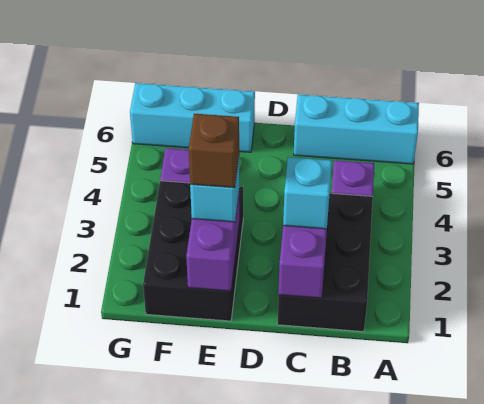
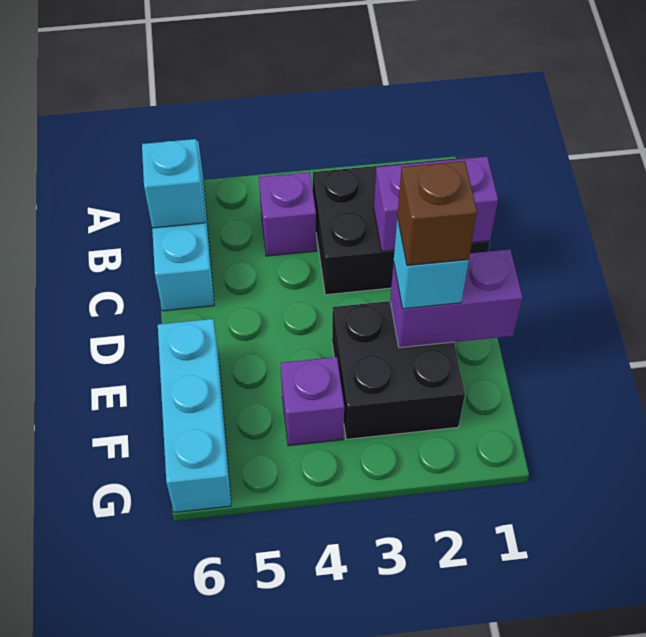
cyan brick C2 level 3 -> cyan brick B6 level 2
black brick E1:F3 level 1 -> black brick E2:F3 level 1

